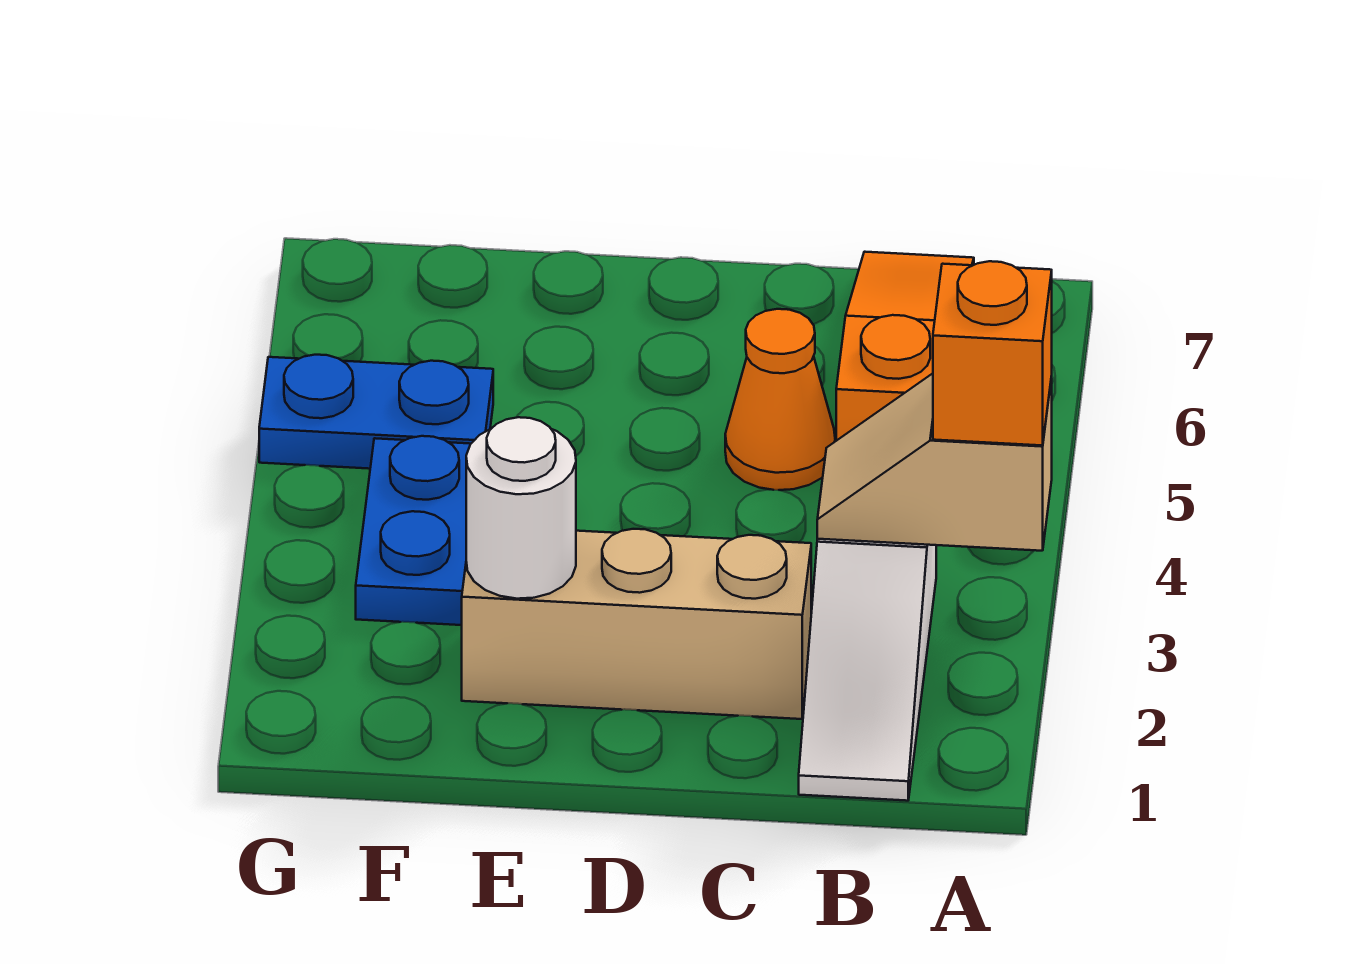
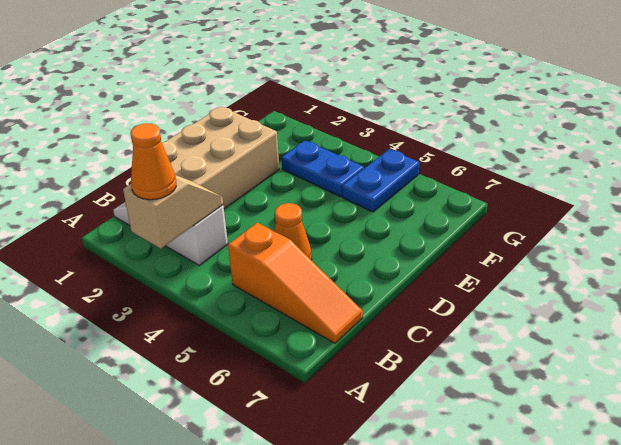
orange brick A3 level 3 -> orange cone A3 level 3
tan brick C2:E2 level 1 -> tan brick C1:E2 level 1
white round brick E2 level 2 -> none

